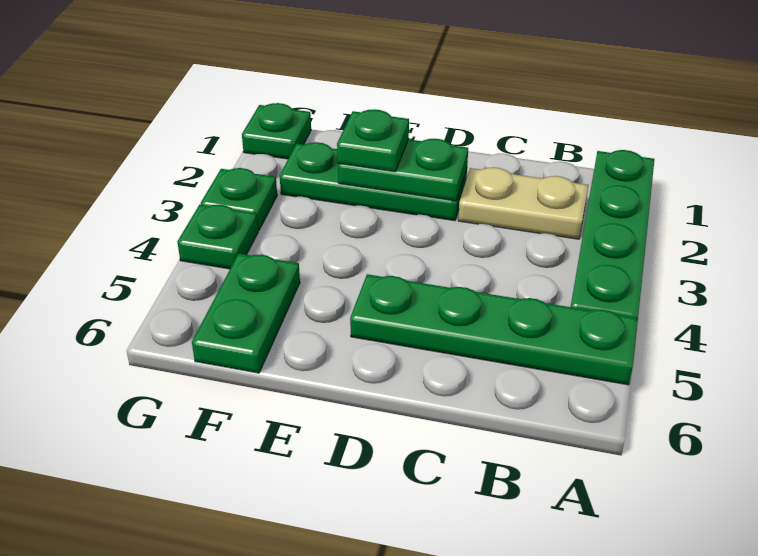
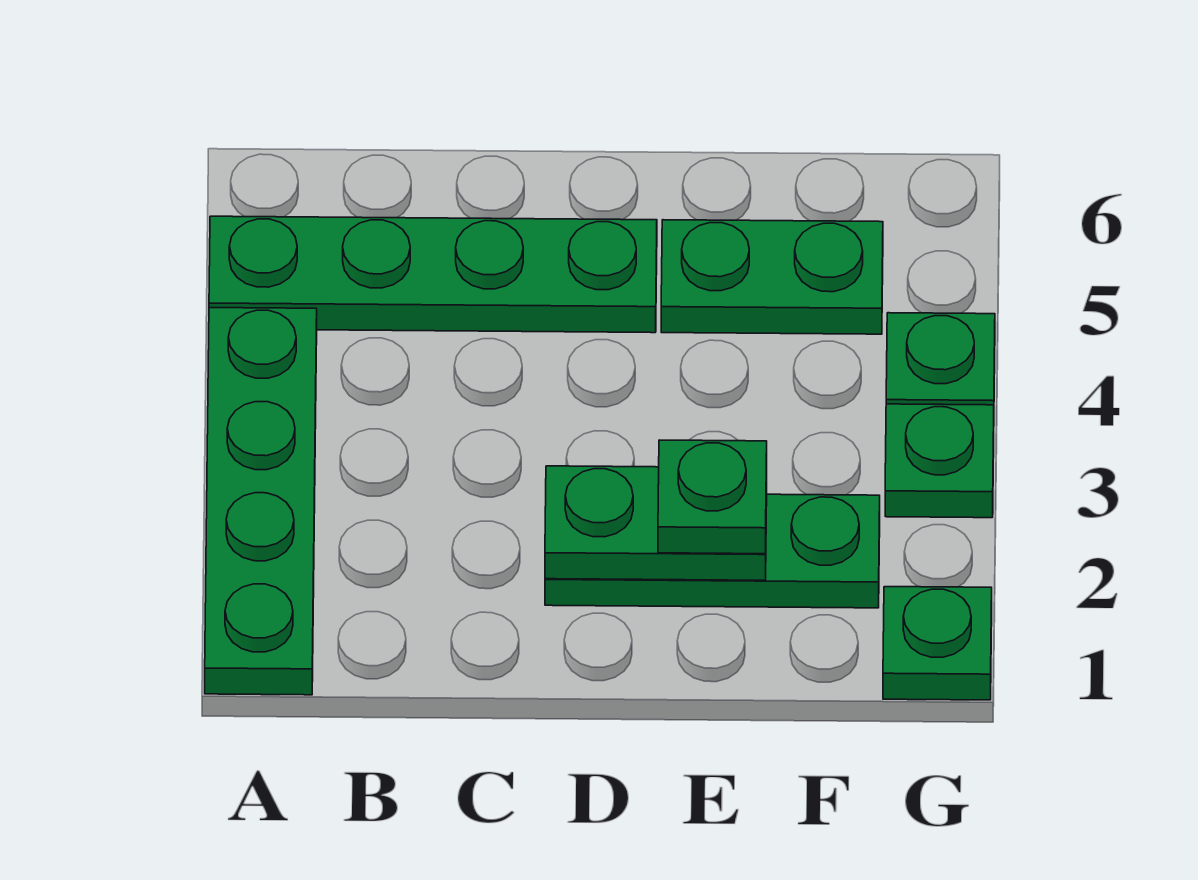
tan plate B2:C2 level 1 -> none
green plate F5:F6 level 1 -> green plate E5:F5 level 1

